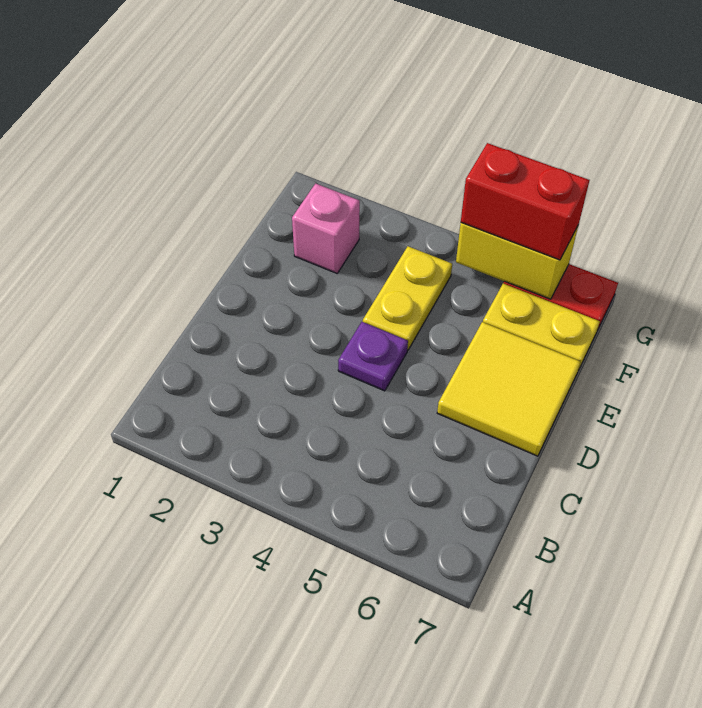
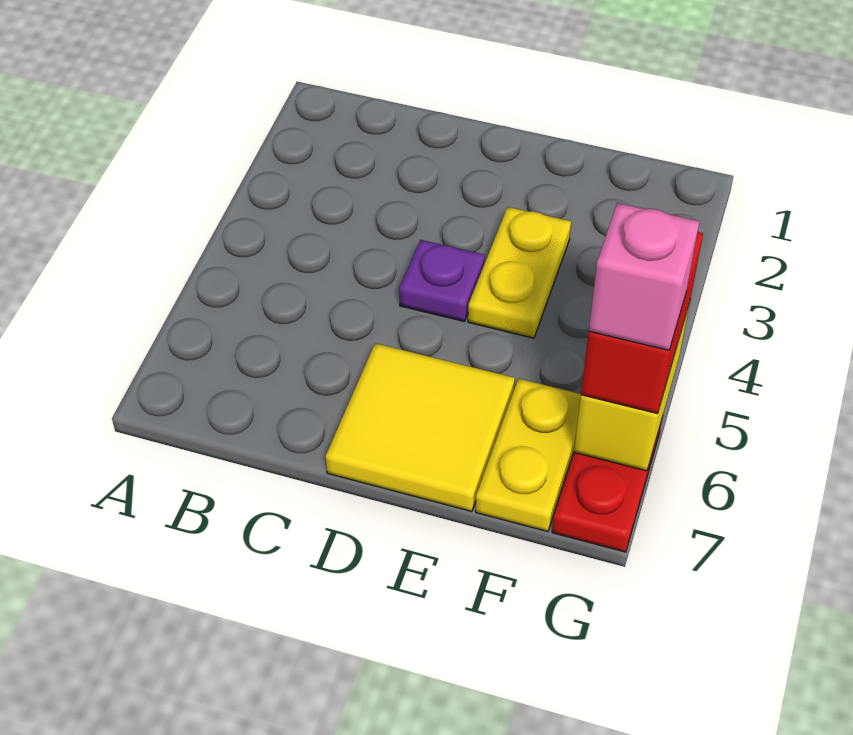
yellow plate E4:F4 level 1 -> yellow plate E3:E4 level 1
pink brick F2 level 1 -> pink brick G6 level 4

